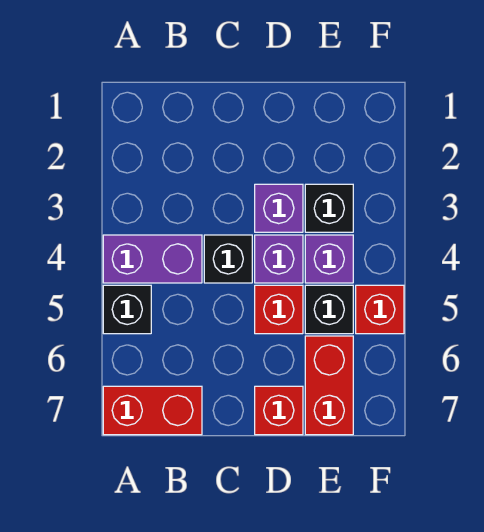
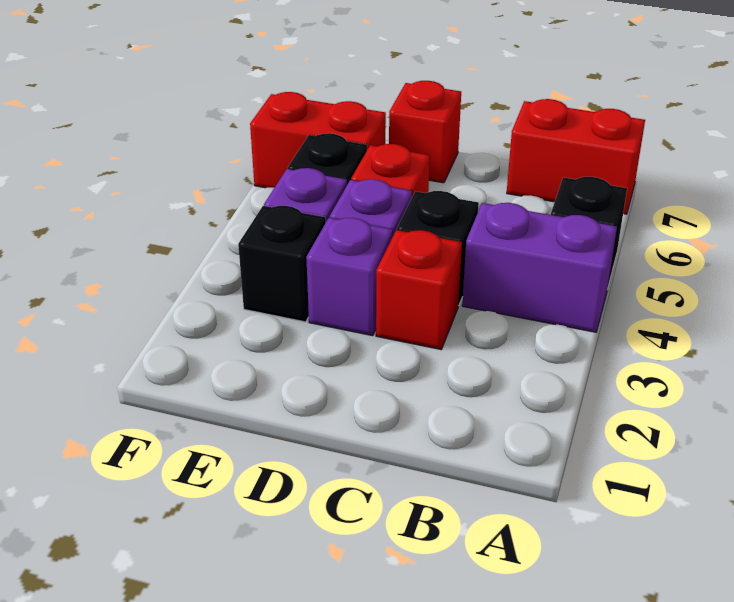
red brick E6:E7 level 1 -> red brick E6:F6 level 1
red brick F5 level 1 -> red brick C3 level 1

